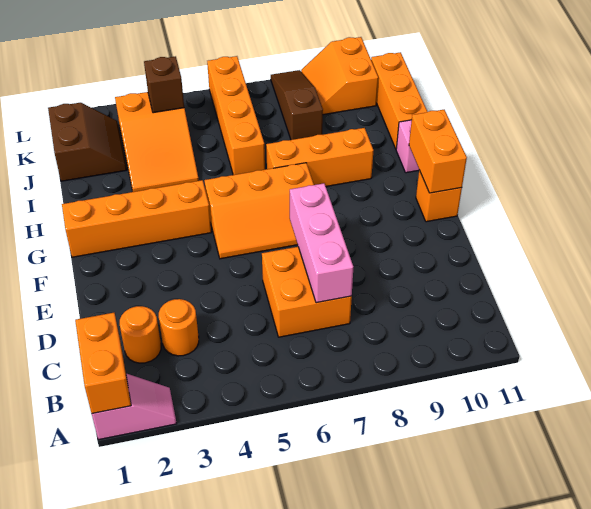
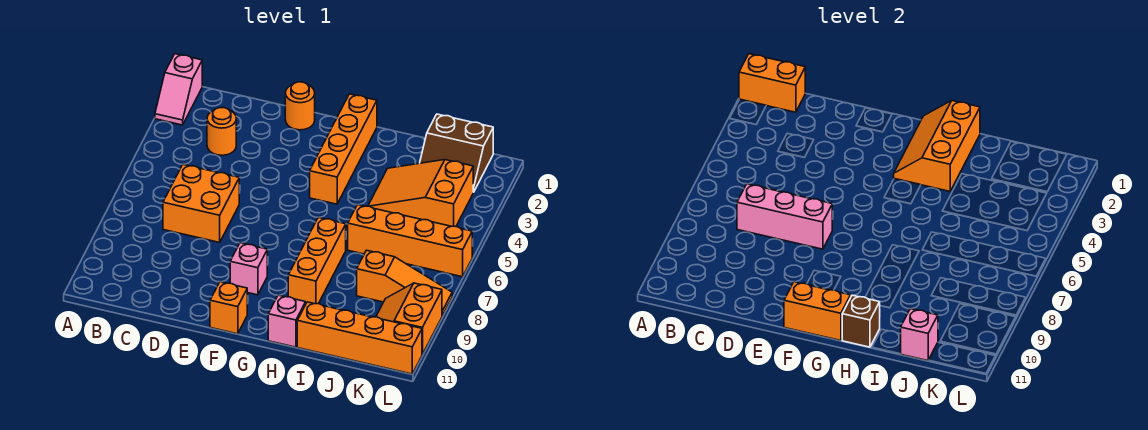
orange round brick C2 level 1 -> orange round brick E1 level 1
orange slope F5:G7 level 1 top G -> orange slope G1:H3 level 2 top H
none -> pink brick F9 level 1
orange brick I11:K11 level 1 -> orange brick I11:L11 level 1
brown slope J8:L8 level 1 top J -> orange slope J8:L8 level 1 top J
none -> pink brick J11 level 2
brown brick K4 level 2 -> brown brick H11 level 2
orange slope K9:L10 level 1 top 10 -> orange slope K9:L10 level 1 top L

